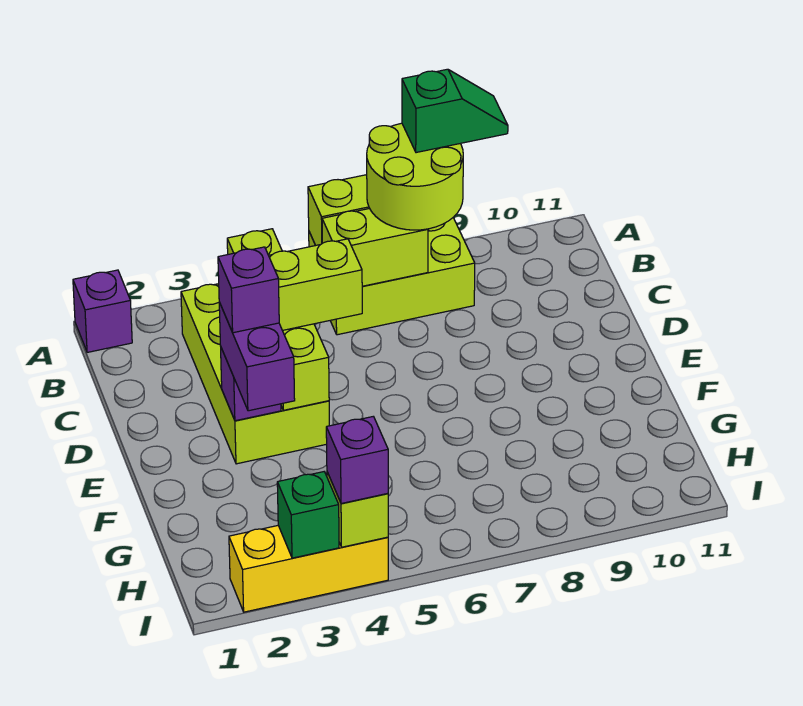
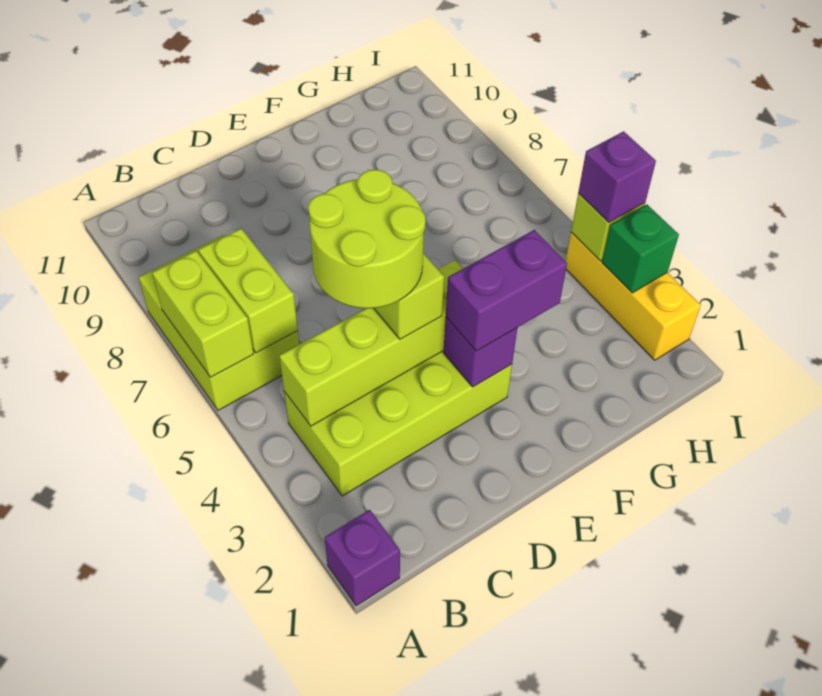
lime round brick A7:B8 level 3 -> lime round brick C4:D5 level 4
green slope A8:A9 level 4 top 8 -> none
purple brick E3 level 4 -> none

